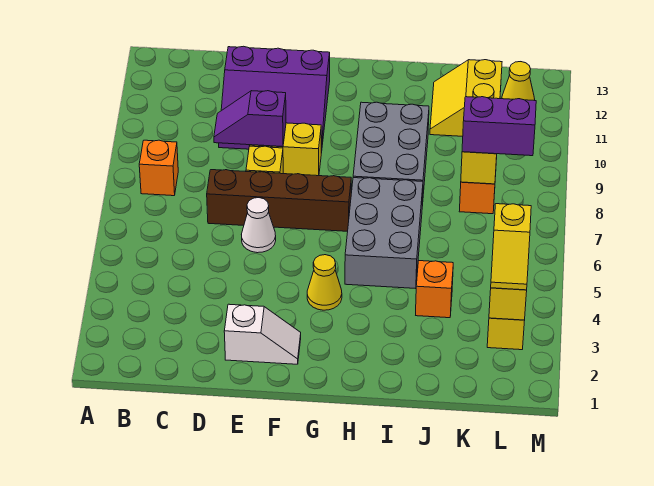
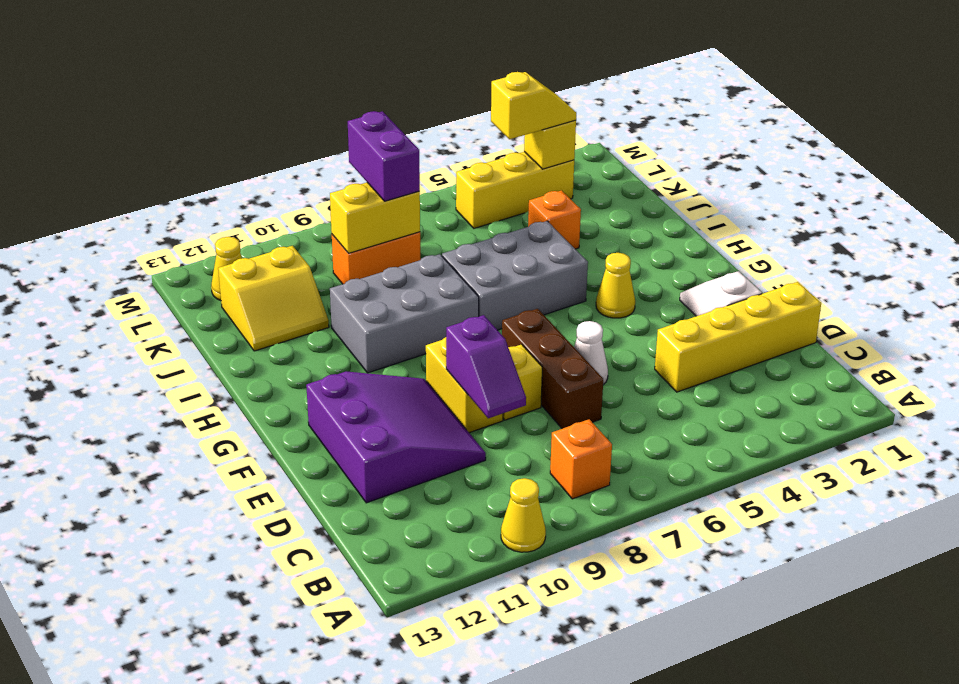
none -> yellow cone A10 level 1
none -> yellow brick D1:D4 level 1
brown brick D7:G7 level 1 -> brown brick D7:F7 level 1

